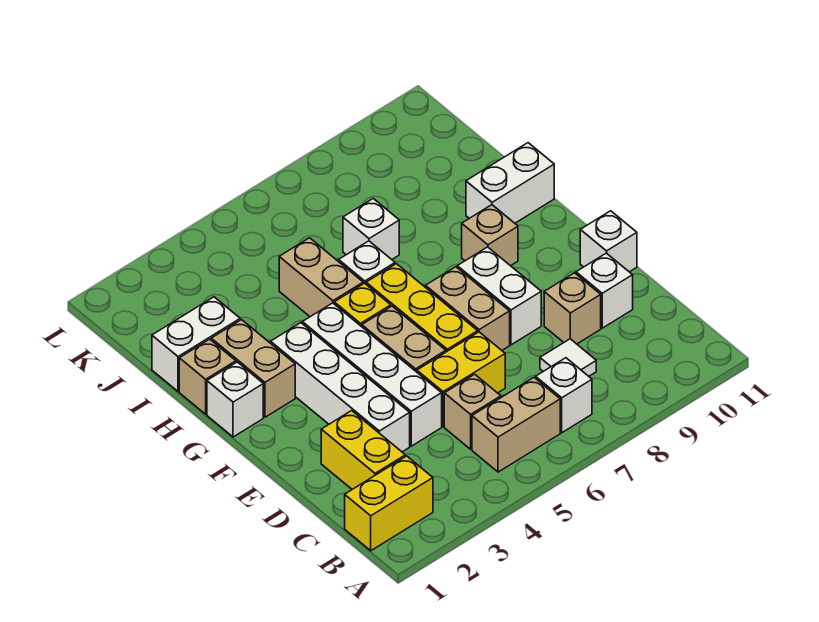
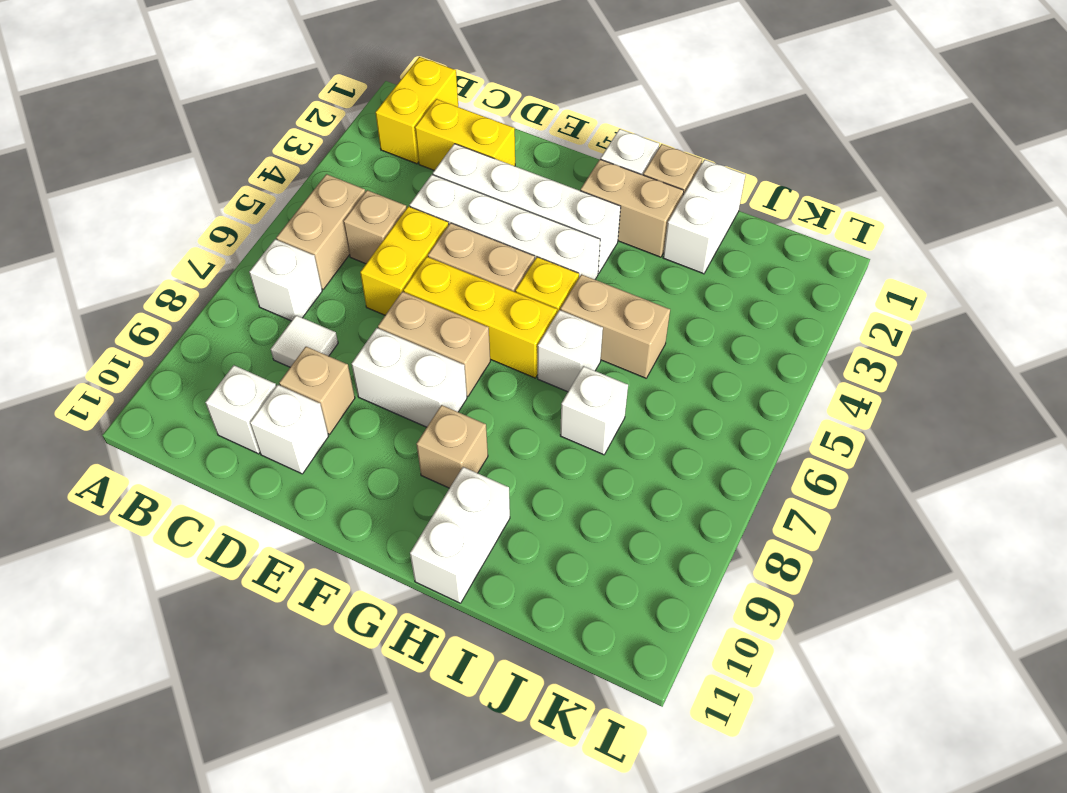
white brick E11 level 1 -> white brick C10 level 1

